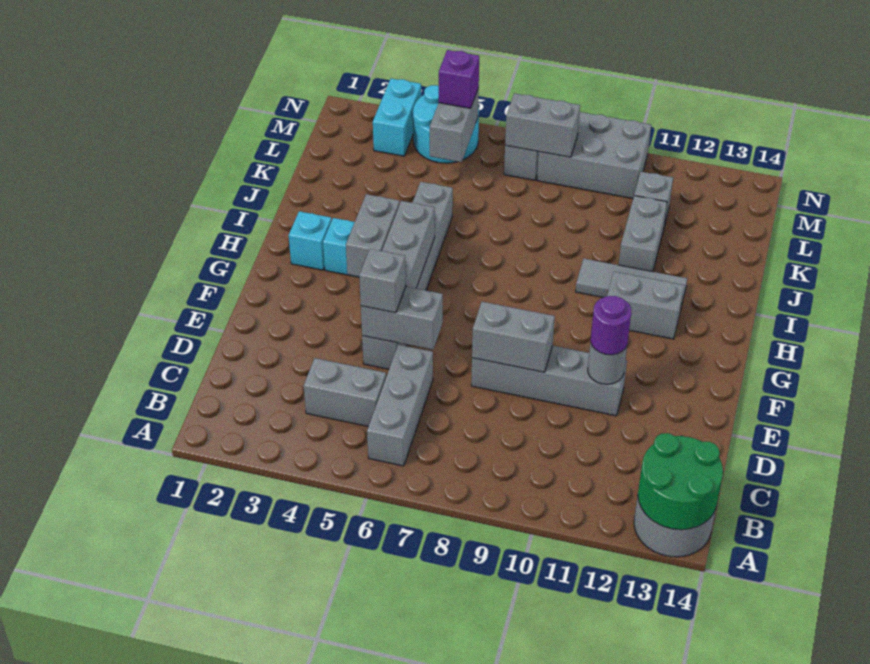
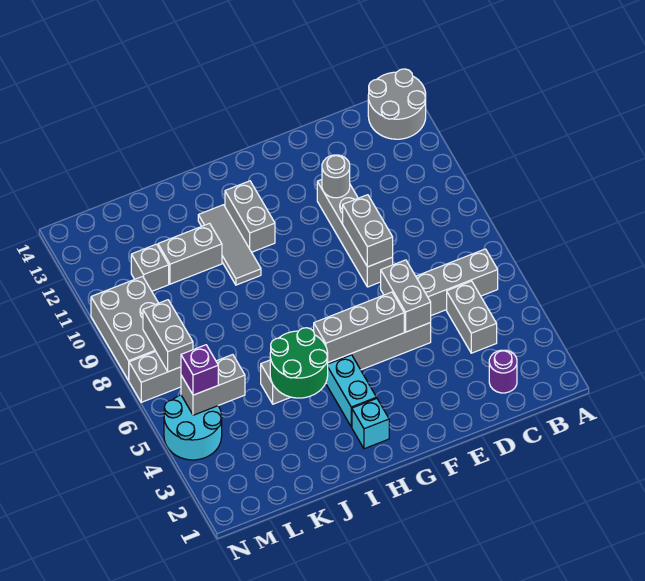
green round brick A13:B14 level 2 -> green round brick I4:J5 level 2
grey brick E5 level 3 -> none
purple round brick E11 level 3 -> purple round brick C2 level 1
grey brick G4:H4 level 2 -> none
cyan brick M3:N3 level 1 -> none

